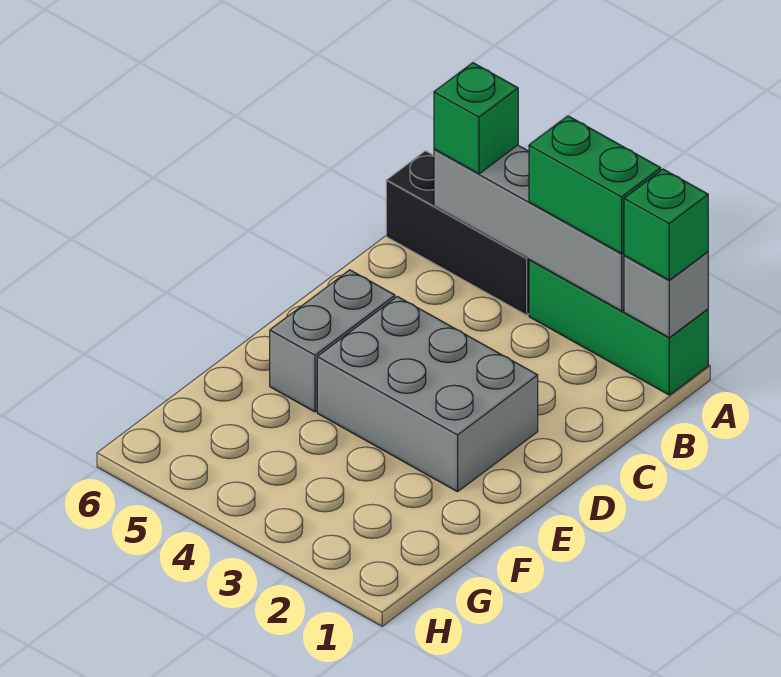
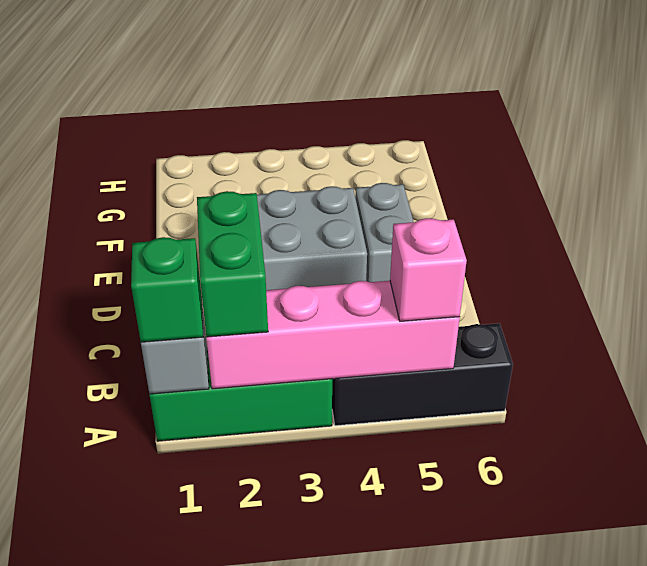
grey brick A2:A5 level 2 -> pink brick A2:A5 level 2
green brick A2:A3 level 3 -> green brick A2:B2 level 3
green brick A5 level 3 -> pink brick A5 level 3

